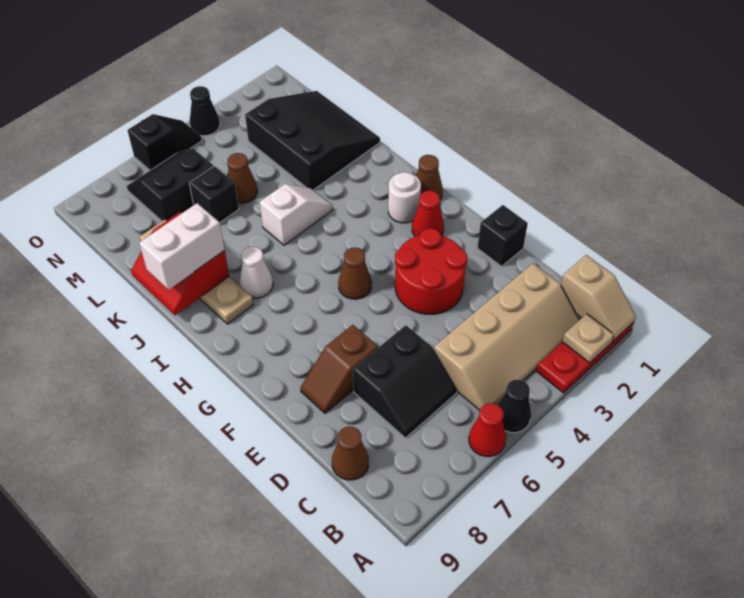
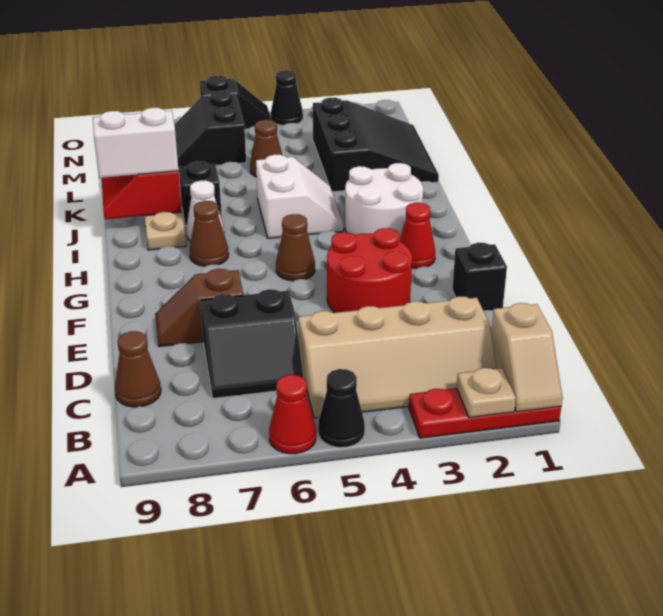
brown cone H1 level 1 -> brown cone H7 level 1
white round brick H2 level 1 -> white round brick H2:I3 level 1
white slope J4:J5 level 1 top 5 -> white slope I4:J5 level 1 top 5
black brick L6 level 1 -> black brick J7 level 1
black slope M6:N7 level 1 top M -> black slope M6:N7 level 1 top 6

